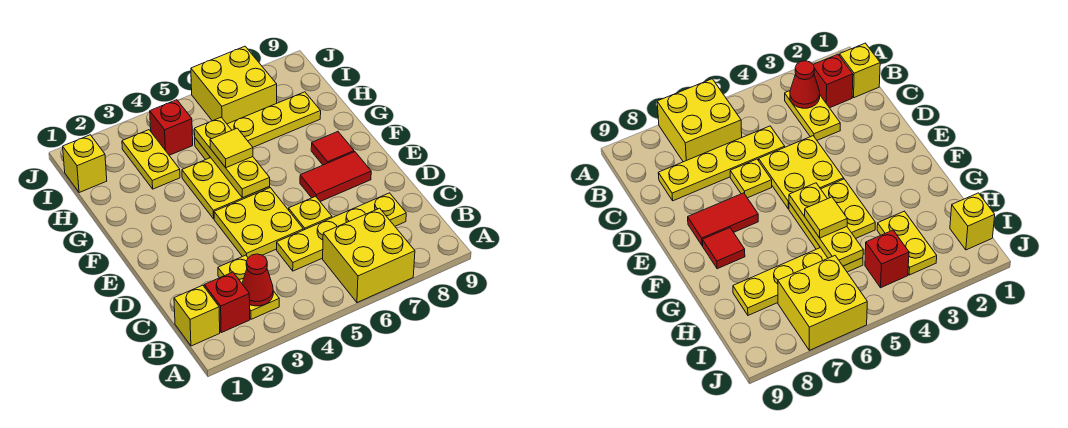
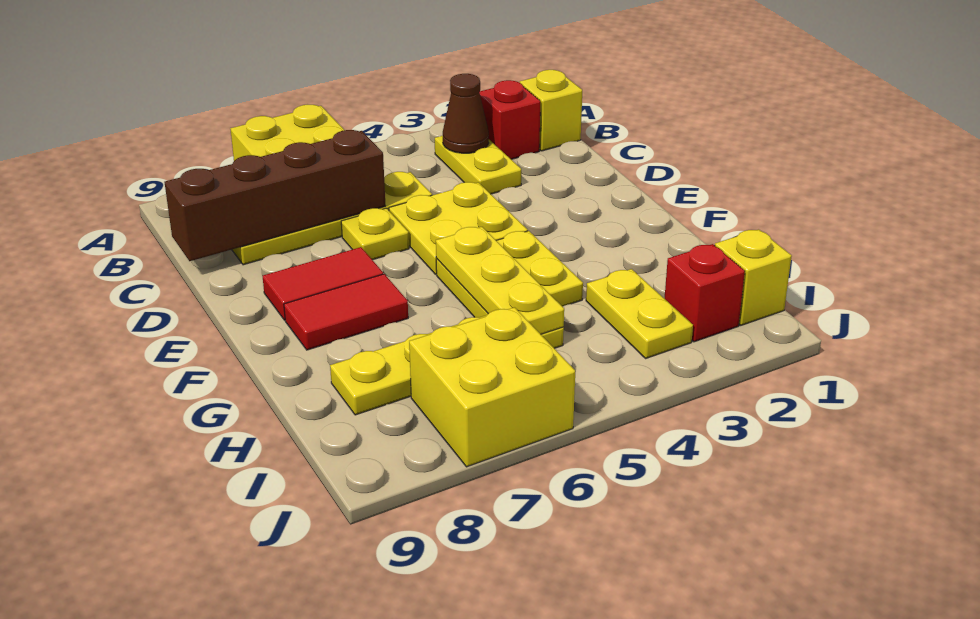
red cone B3 level 2 -> brown cone B3 level 2
none -> brown brick C6:C9 level 2
red tile F8 level 1 -> red tile F7:F8 level 1
yellow tile G5 level 3 -> none
red brick I4 level 1 -> red brick I2 level 1

